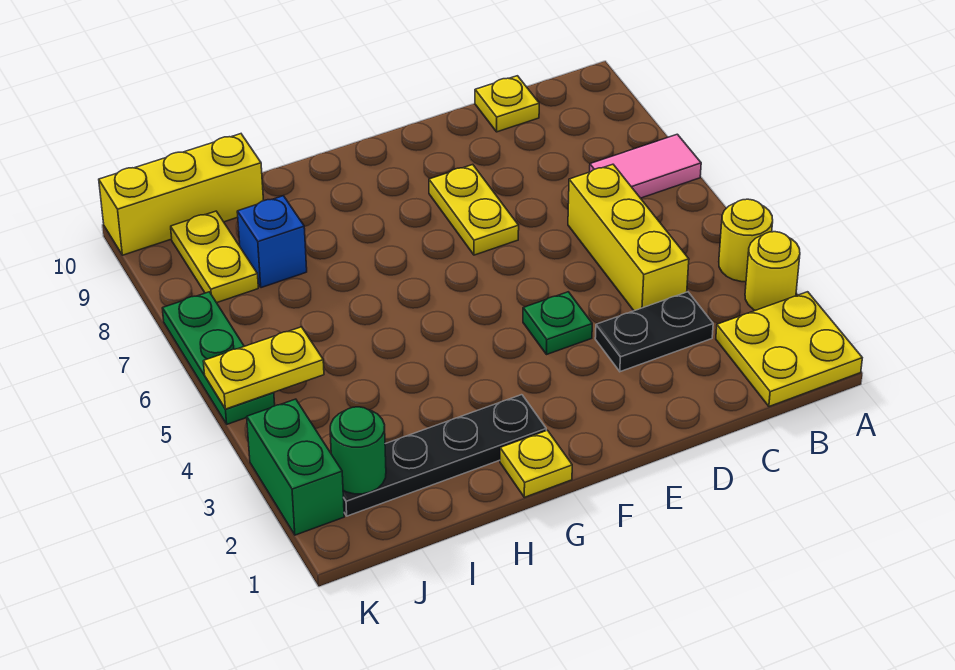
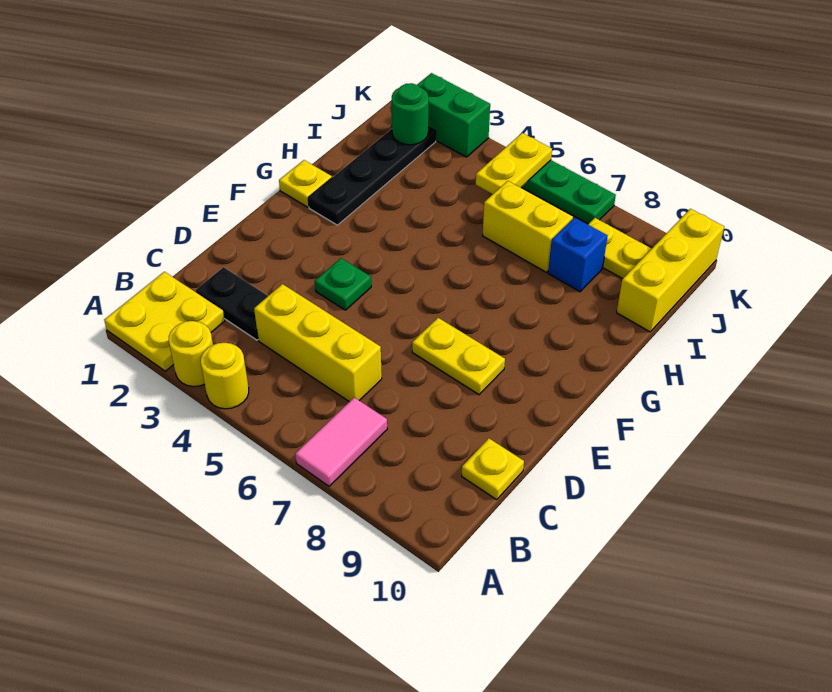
black plate C3:D3 level 1 -> black plate C2:C3 level 1
none -> yellow brick I6:I7 level 1

